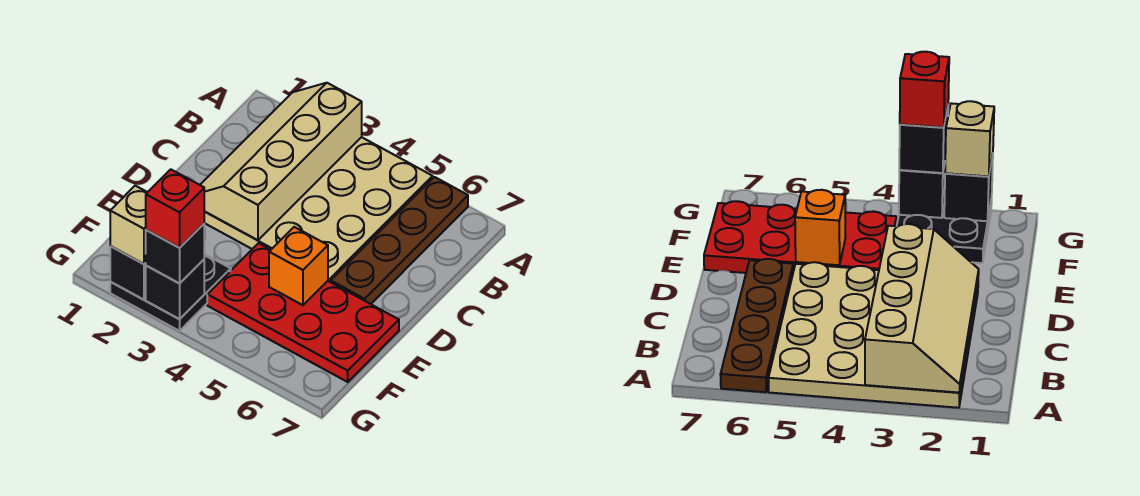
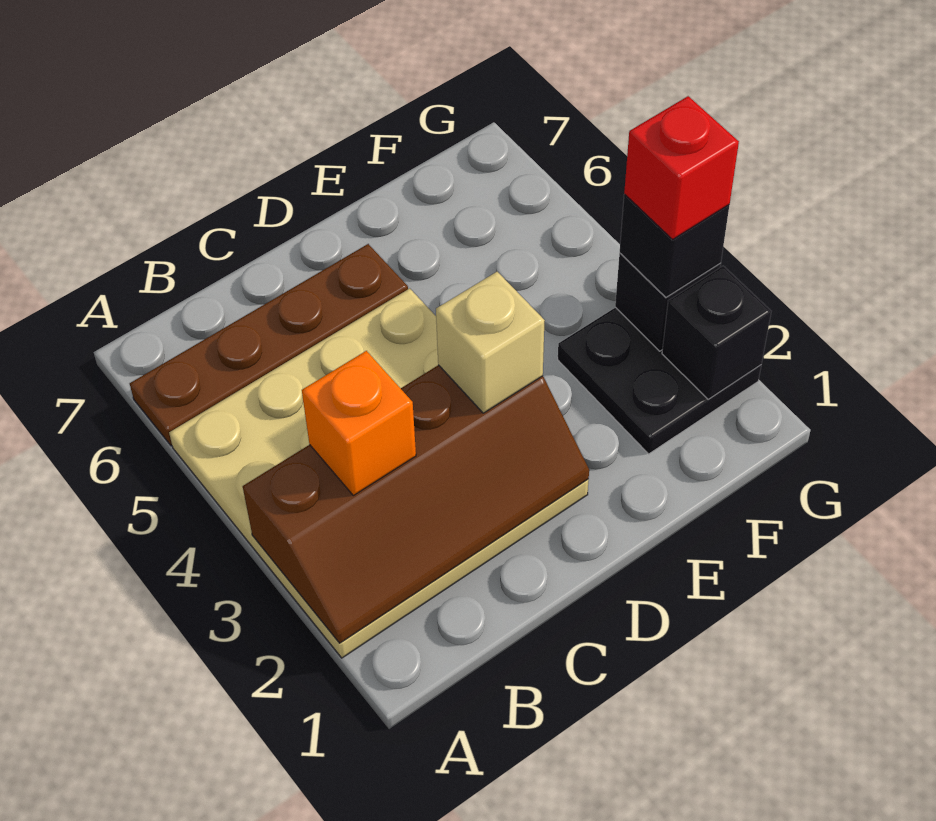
tan slope A2:D3 level 2 top 3 -> brown slope A2:D3 level 2 top 3
red plate E4:F7 level 1 -> none
orange brick E5 level 2 -> orange brick B3 level 3
tan brick G2 level 3 -> tan brick D3 level 3

